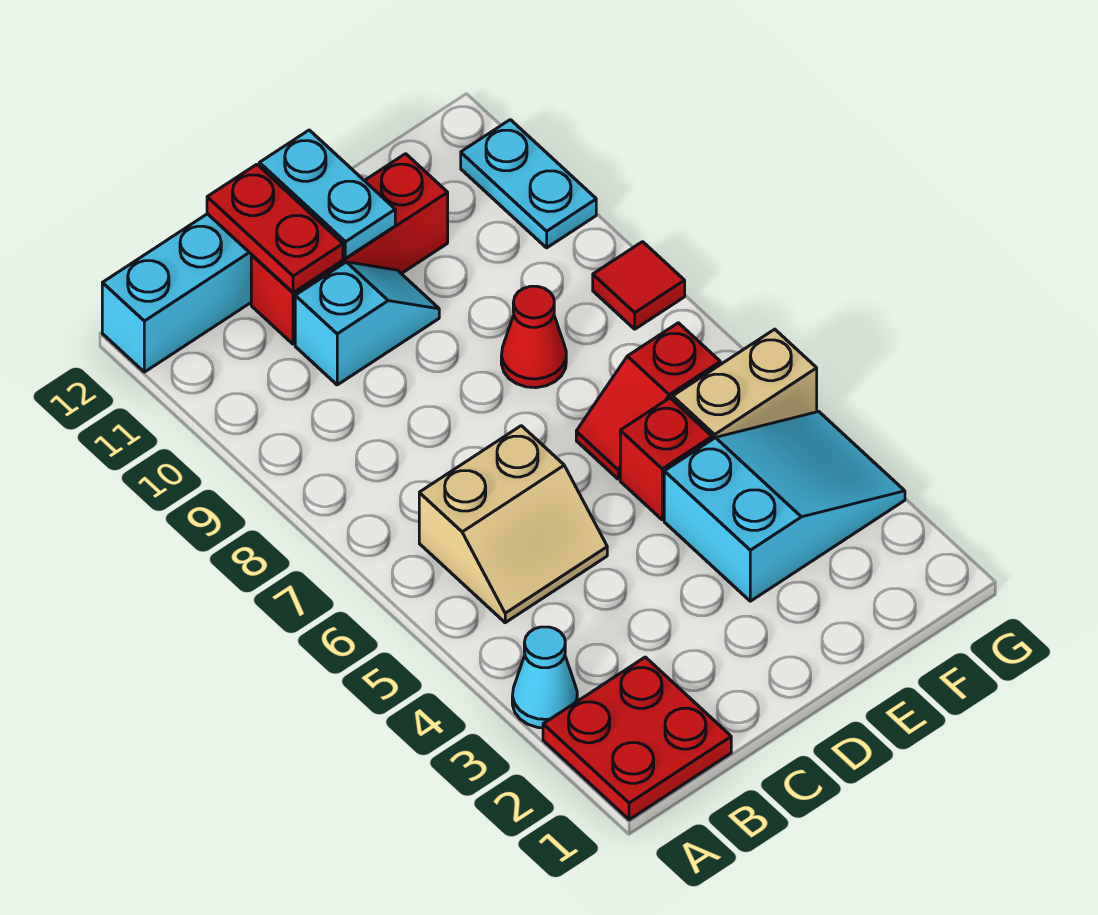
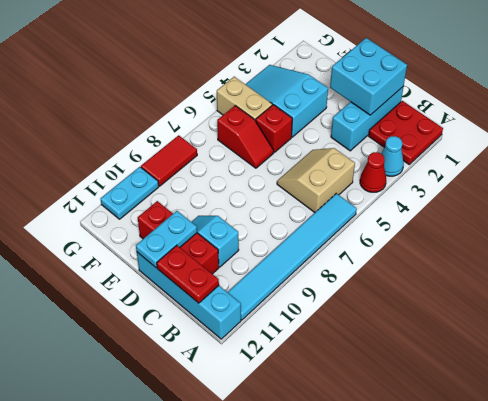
none -> cyan tile A6:A11 level 1
tan slope B5:C6 level 1 top 6 -> tan slope B5:C6 level 1 top B
none -> cyan brick C1:C3 level 1
none -> cyan brick C1:D2 level 2
red plate C11:C12 level 2 -> red plate B12:C12 level 2
red cone E8 level 1 -> red cone A4 level 1
red tile G8 level 1 -> red tile G8:G9 level 1

